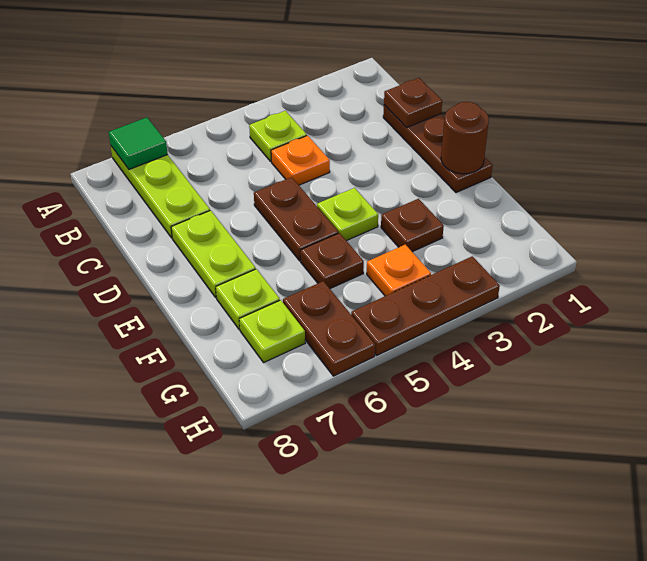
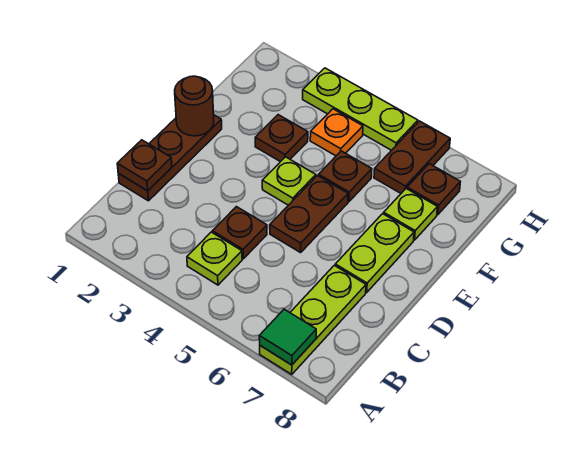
orange plate C4 level 1 -> brown plate C4 level 1
lime plate G7 level 1 -> brown plate G7 level 1
brown plate H3:H5 level 1 -> lime plate H3:H5 level 1

